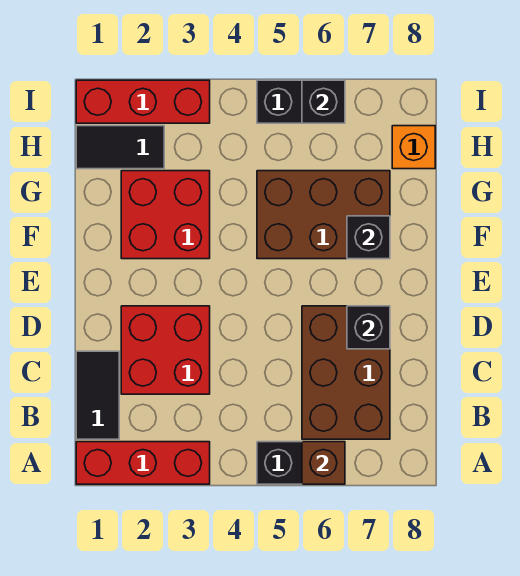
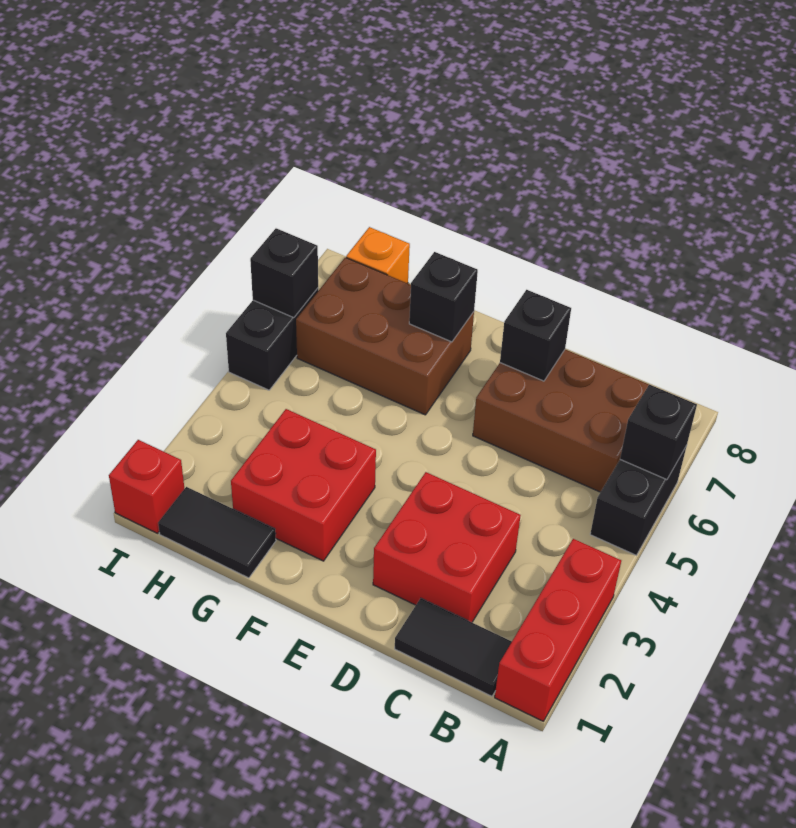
brown brick A6 level 2 -> black brick A6 level 2
brown brick F5:G7 level 1 -> brown brick F6:H7 level 1
black tile H1:H2 level 1 -> black tile G1:H1 level 1
red brick I1:I3 level 1 -> red brick I1 level 1

